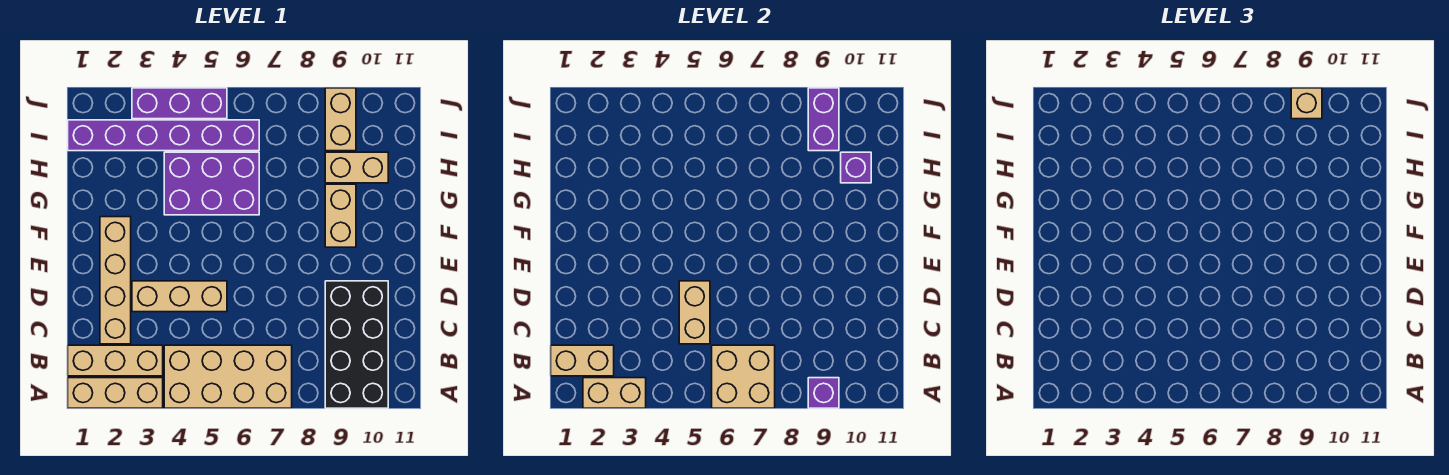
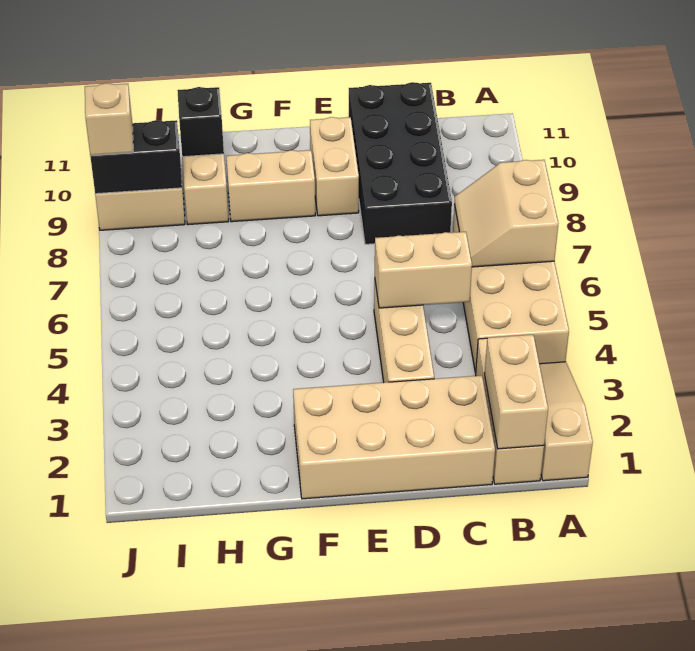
tan brick A1:A3 level 1 -> tan slope A1:A3 level 1 top 1
tan brick A2:A3 level 2 -> tan brick E9:E10 level 1
tan brick A6:B7 level 2 -> tan slope A6:B7 level 2 top A
black brick A9:D10 level 1 -> black brick C8:D11 level 1
purple brick A9 level 2 -> none
tan brick C2:F2 level 1 -> tan brick C1:F2 level 1
purple brick G4:H6 level 1 -> none
purple brick H10 level 2 -> black brick H10 level 2
purple brick I1:I6 level 1 -> none
purple brick I9:J9 level 2 -> black brick I9:J9 level 2
purple brick J3:J5 level 1 -> none

